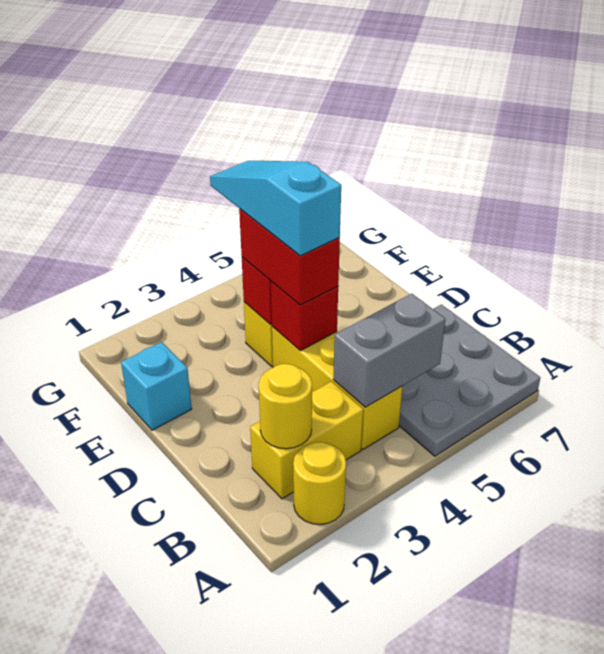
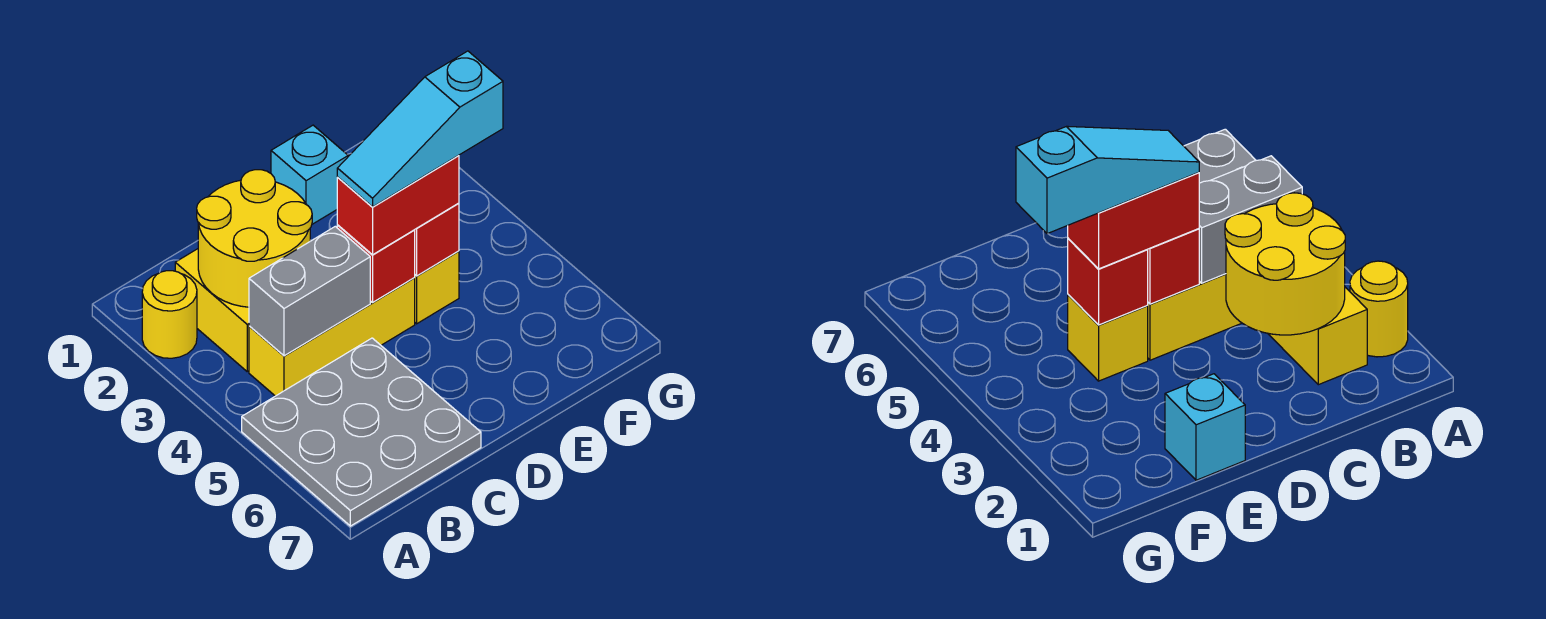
yellow round brick B2 level 2 -> yellow round brick B2:C3 level 2
grey brick B4:B5 level 2 -> grey brick B4:C4 level 2
cyan slope D4:F4 level 4 top D -> cyan slope D4:F4 level 4 top F

